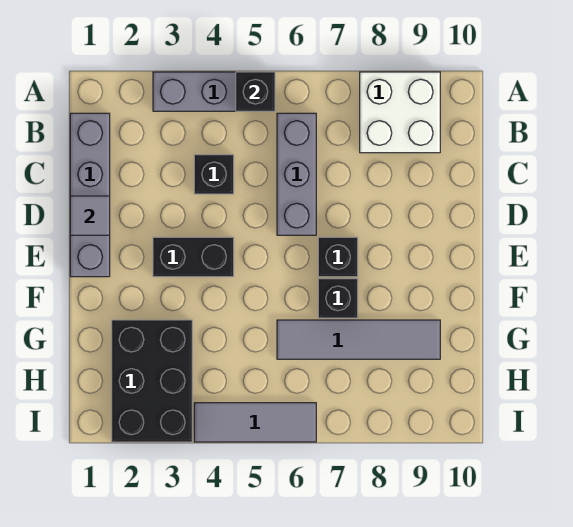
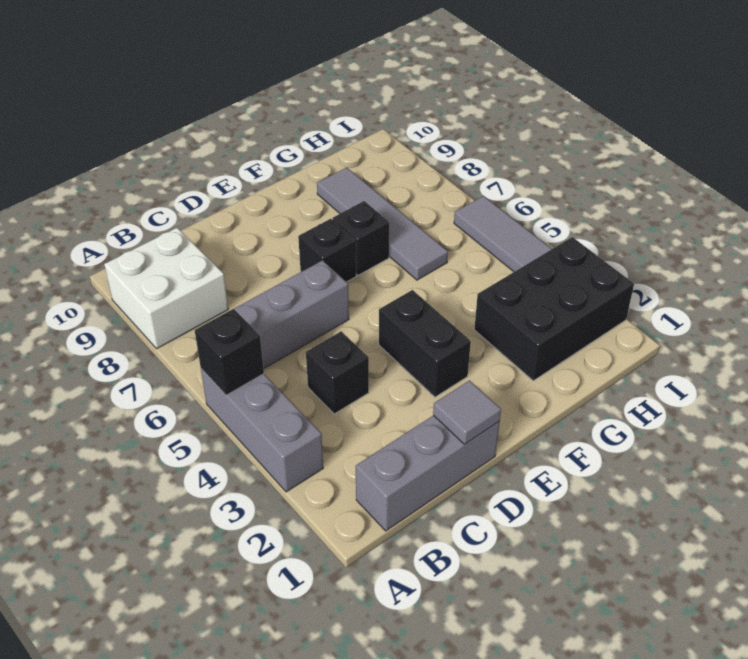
grey brick B1:E1 level 1 -> grey brick B1:D1 level 1

